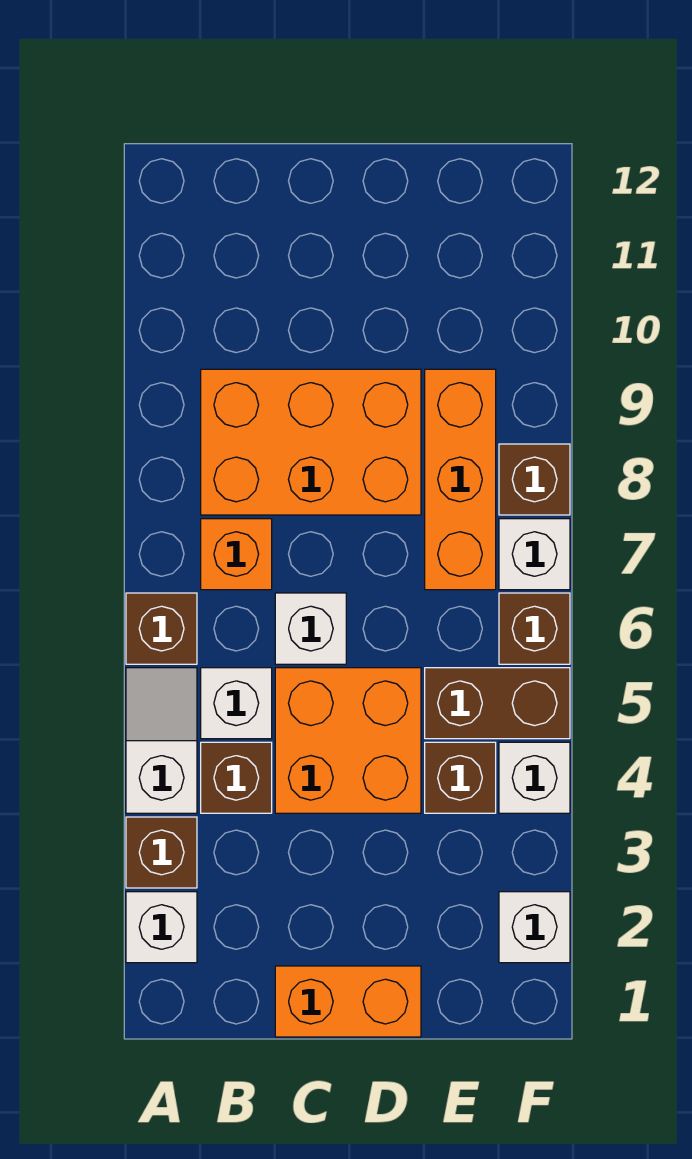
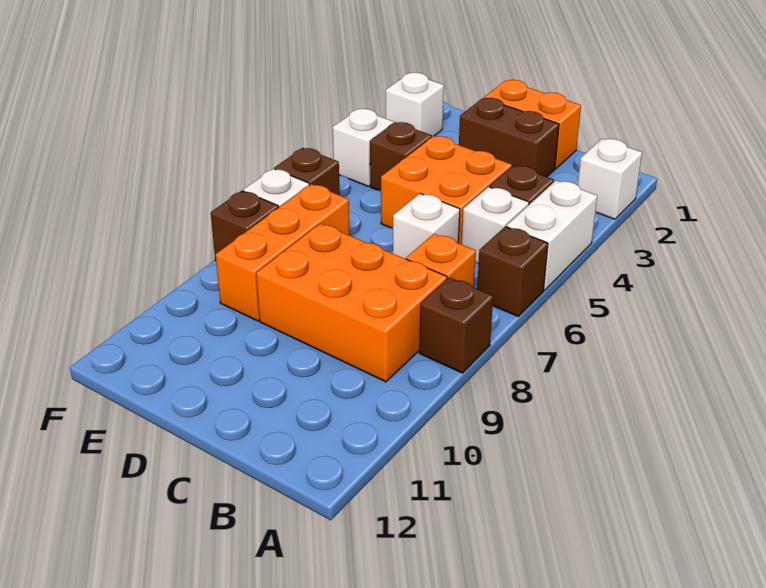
brown brick A3 level 1 -> brown brick A8 level 1
white slope A4:A5 level 1 top 4 -> white brick A4:A5 level 1
brown brick E5:F5 level 1 -> brown brick C2:D2 level 1

